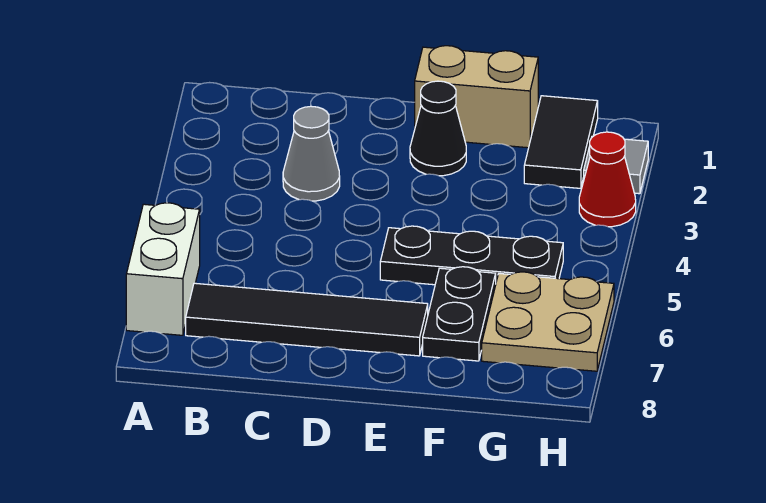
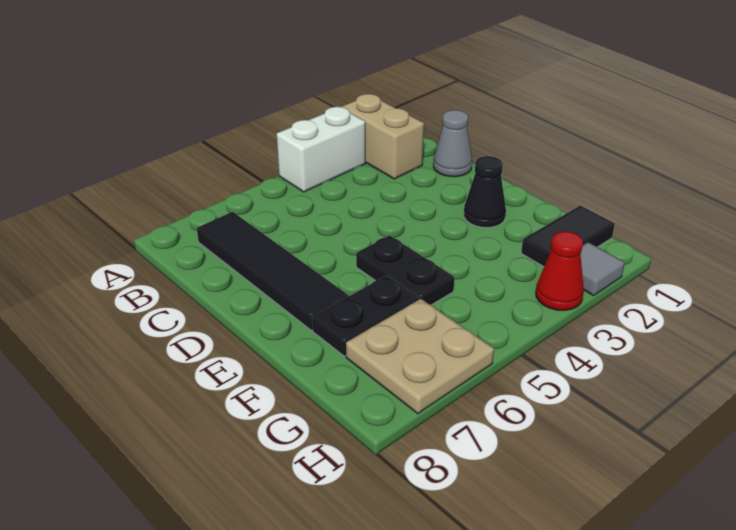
white brick A6:A7 level 1 -> white brick A3:A4 level 1
grey cone C3 level 1 -> grey cone C1 level 1
tan brick E1:F1 level 1 -> tan brick A2:B2 level 1
black plate E5:G5 level 1 -> black plate E5:F5 level 1

